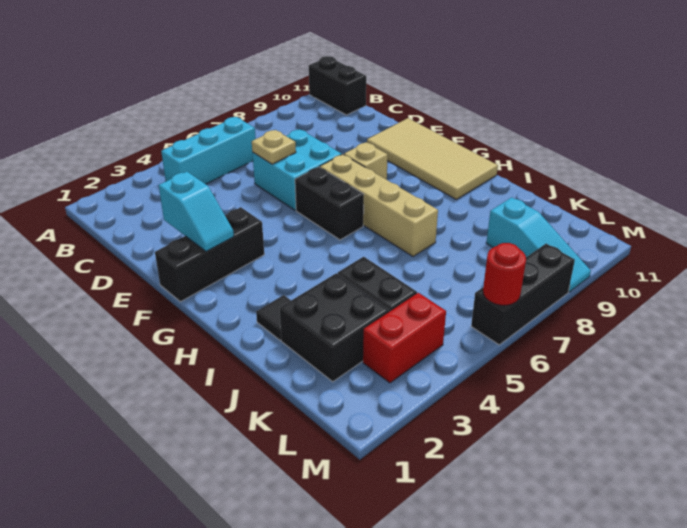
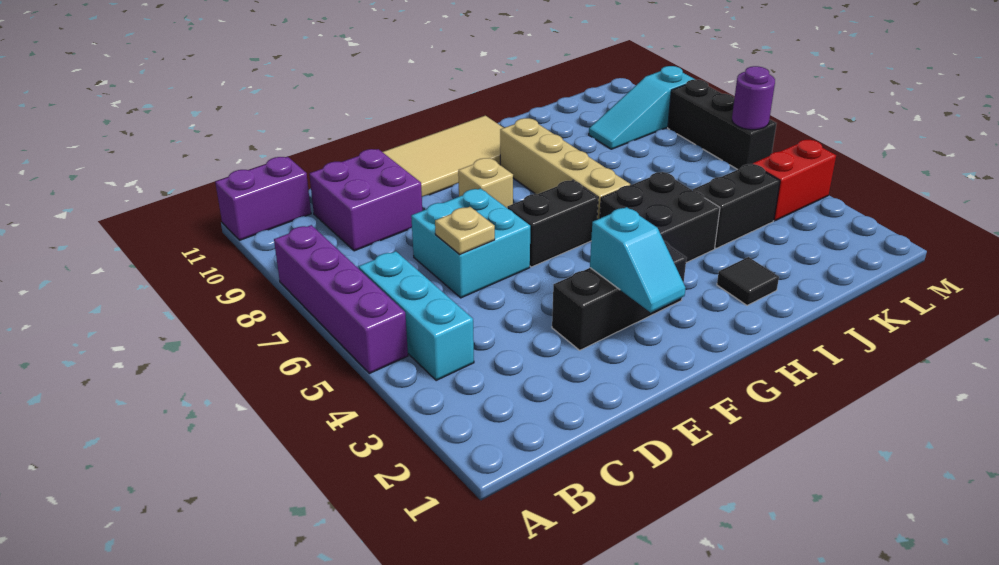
none -> purple brick A5:A8 level 1
black brick A11:B11 level 1 -> purple brick A11:B11 level 1
none -> purple brick C9:D10 level 1
cyan slope E2:F2 level 2 top E -> cyan slope F2:F3 level 2 top 3
black brick F1:F3 level 1 -> black brick E3:G3 level 1
tan brick F7:I7 level 1 -> tan brick H6:H9 level 1
black brick J2:K3 level 1 -> black brick H4:I5 level 1
cyan slope K9:M9 level 1 top K -> cyan slope K9:M9 level 1 top M
red brick L3:L4 level 1 -> red brick L4:M4 level 1
red round brick M6 level 2 -> purple round brick M6 level 2

